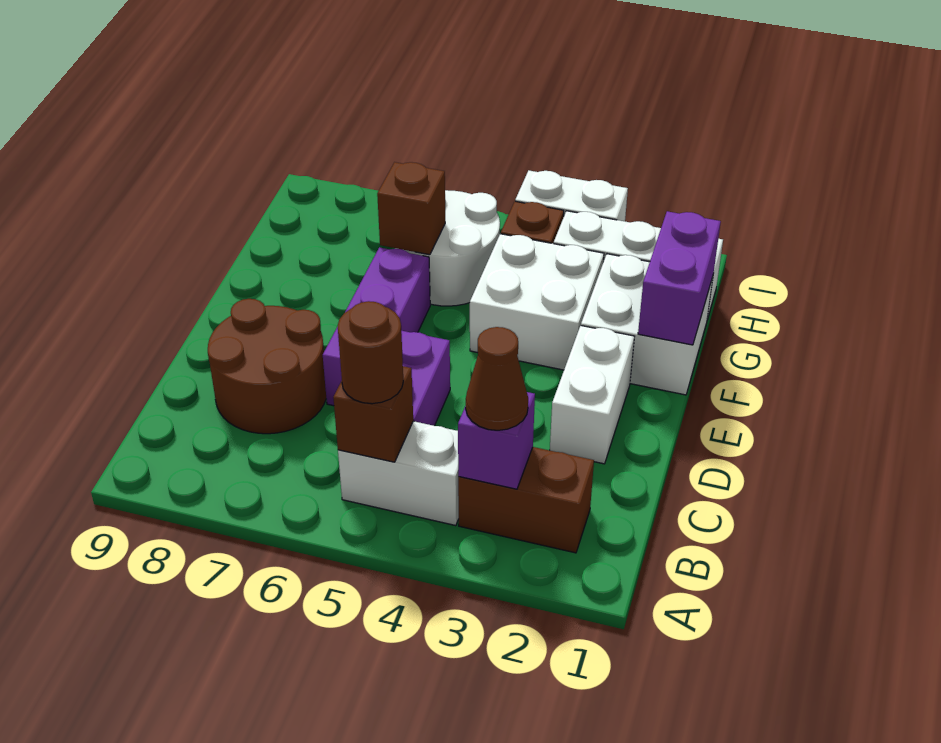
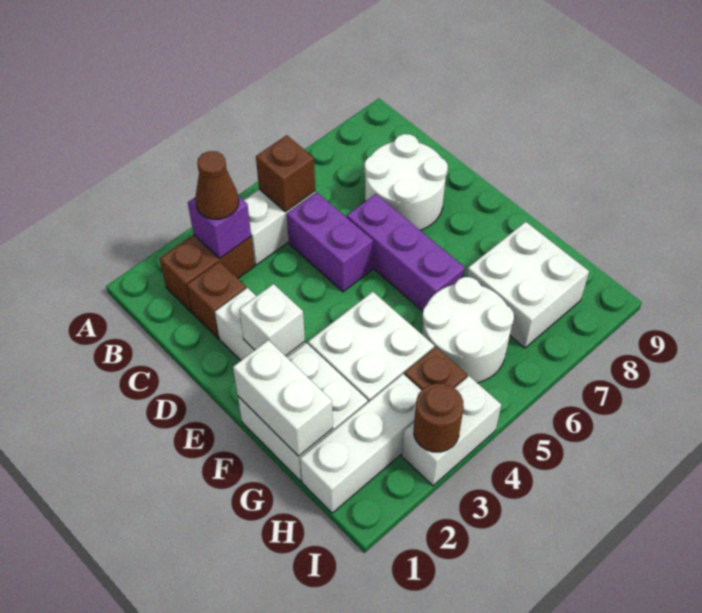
brown round brick B5 level 3 -> brown round brick I3 level 2
brown round brick C7:D8 level 1 -> white round brick C7:D8 level 1
none -> white brick E2 level 2
purple brick F1:G1 level 2 -> white brick F1:G1 level 2
brown brick G6 level 2 -> brown brick C2 level 1
none -> white brick G7:H8 level 1

